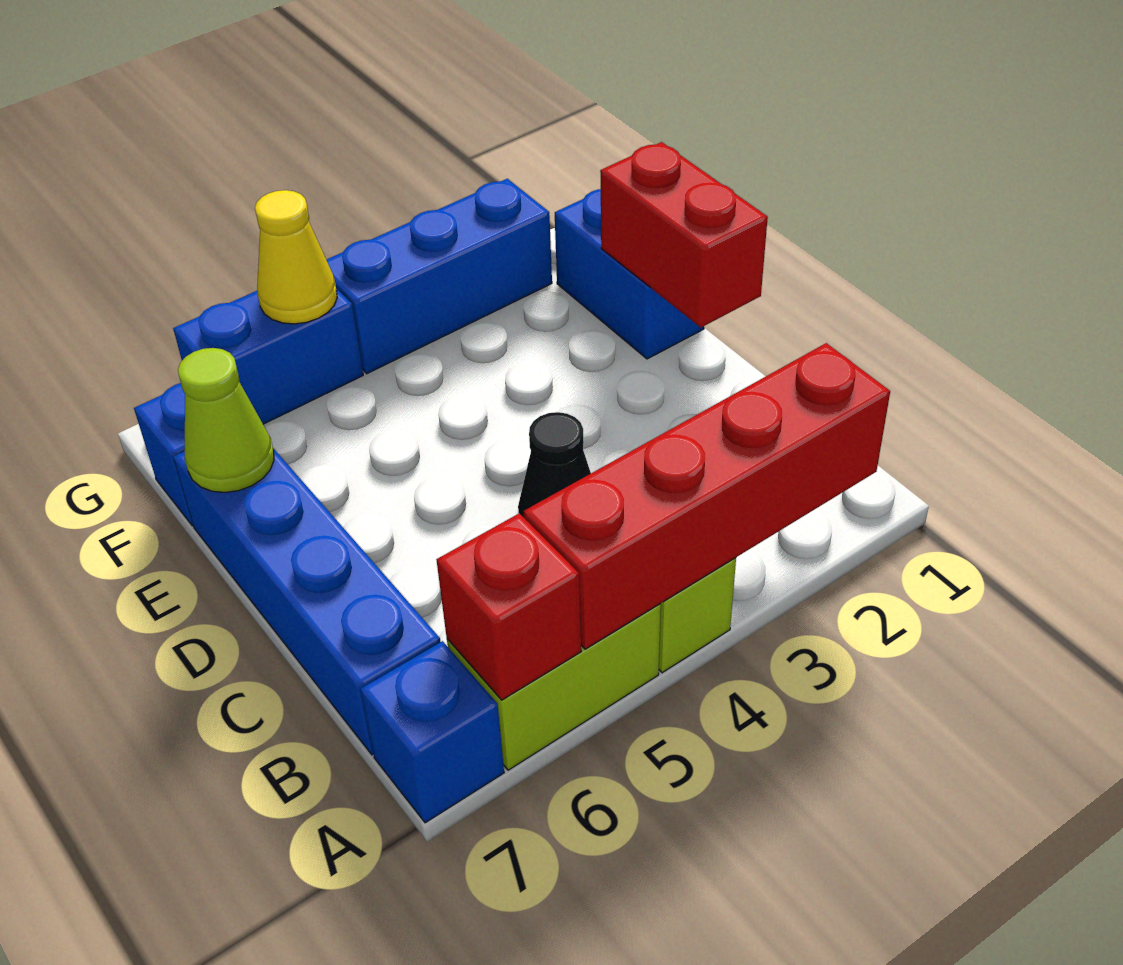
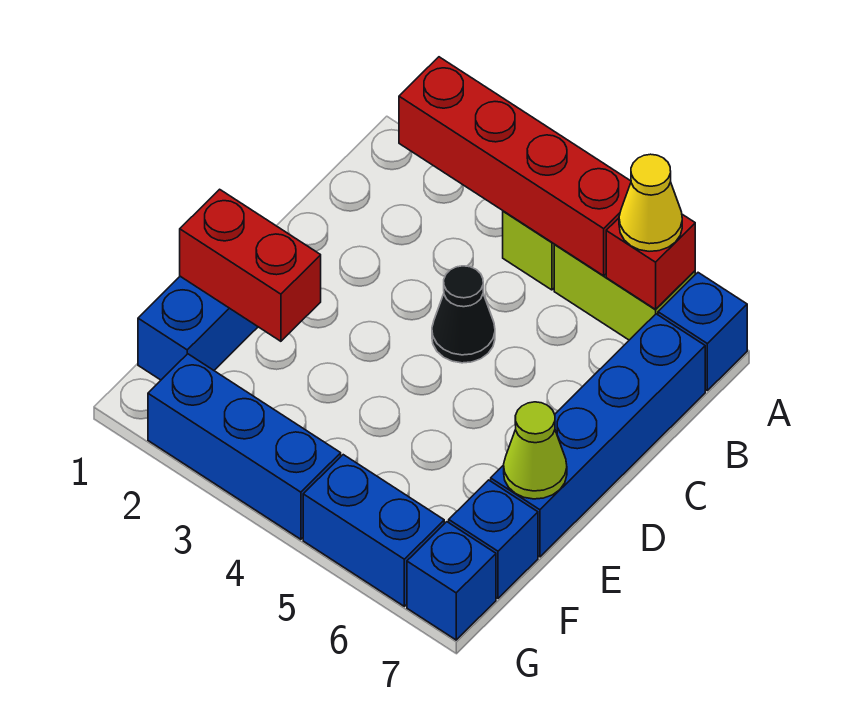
red brick D1:E1 level 2 -> red brick E1:E2 level 2
yellow cone G5 level 2 -> yellow cone A6 level 3
none -> blue brick G7 level 1

